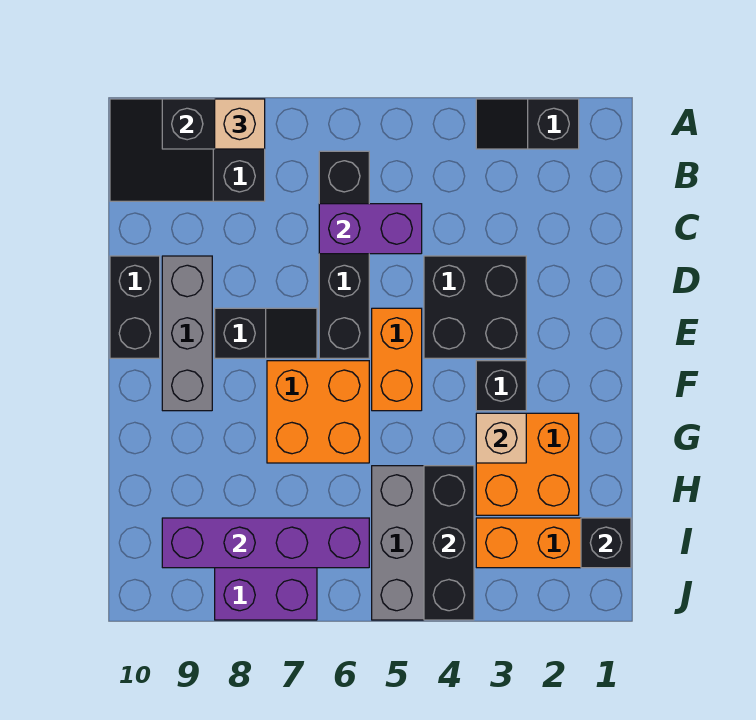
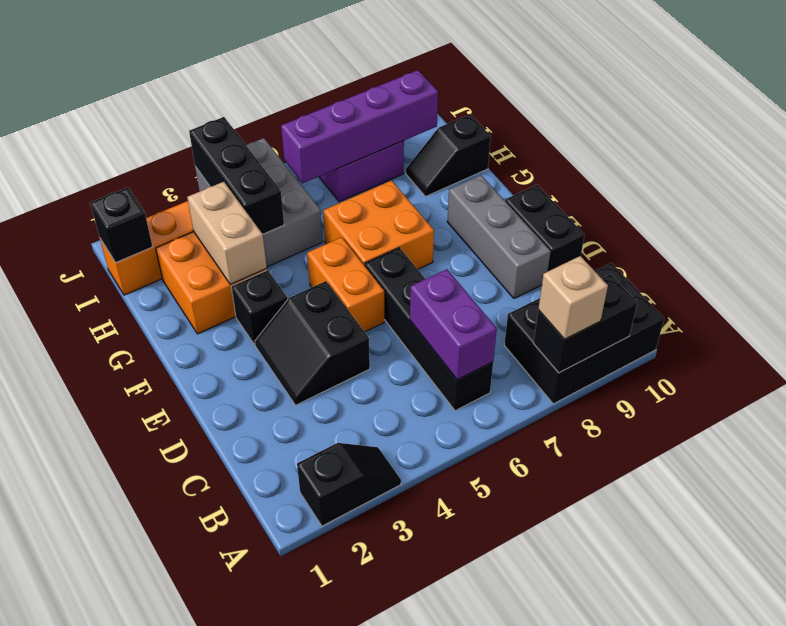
black slope A8:B10 level 1 top 8 -> black brick A8:B10 level 1
purple brick C5:C6 level 2 -> purple brick B6:C6 level 2
black brick D3:E4 level 1 -> black slope D3:E4 level 1 top 4
black slope E7:E8 level 1 top 8 -> black slope H9:H10 level 1 top 10
tan brick G3 level 2 -> tan brick G3:H3 level 2

